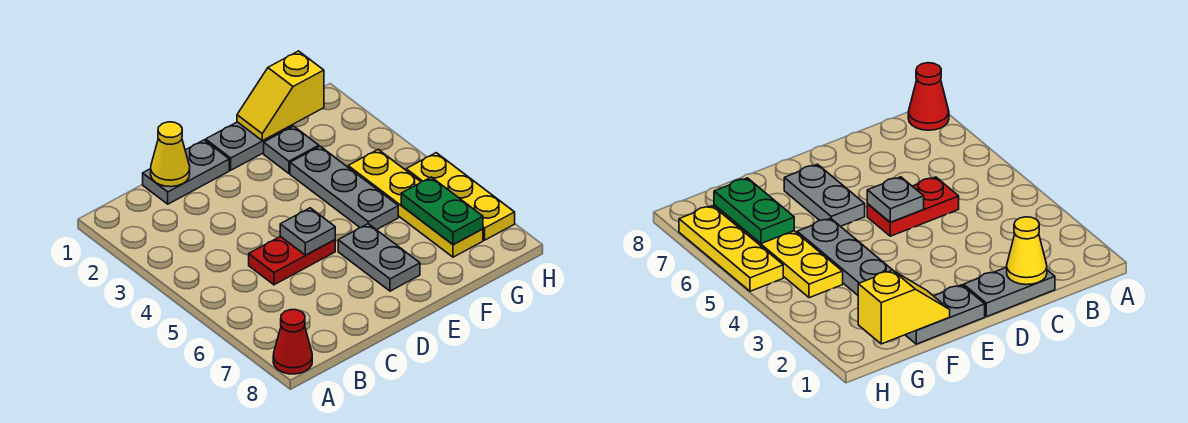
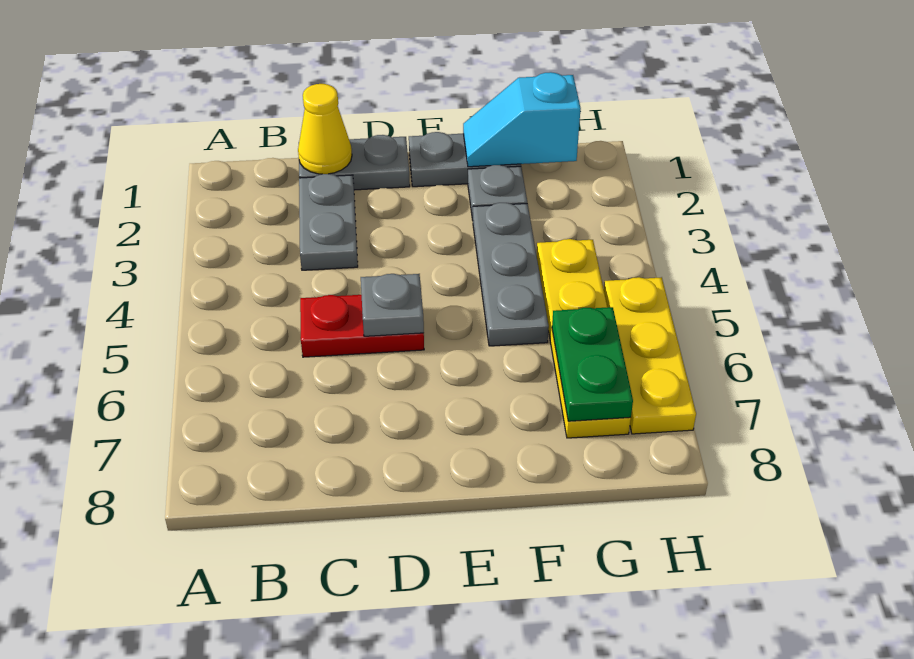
red cone A8 level 1 -> none
grey plate E6:E7 level 1 -> grey plate C2:C3 level 1
yellow slope F1:G1 level 2 top G -> cyan slope F1:G1 level 2 top G

